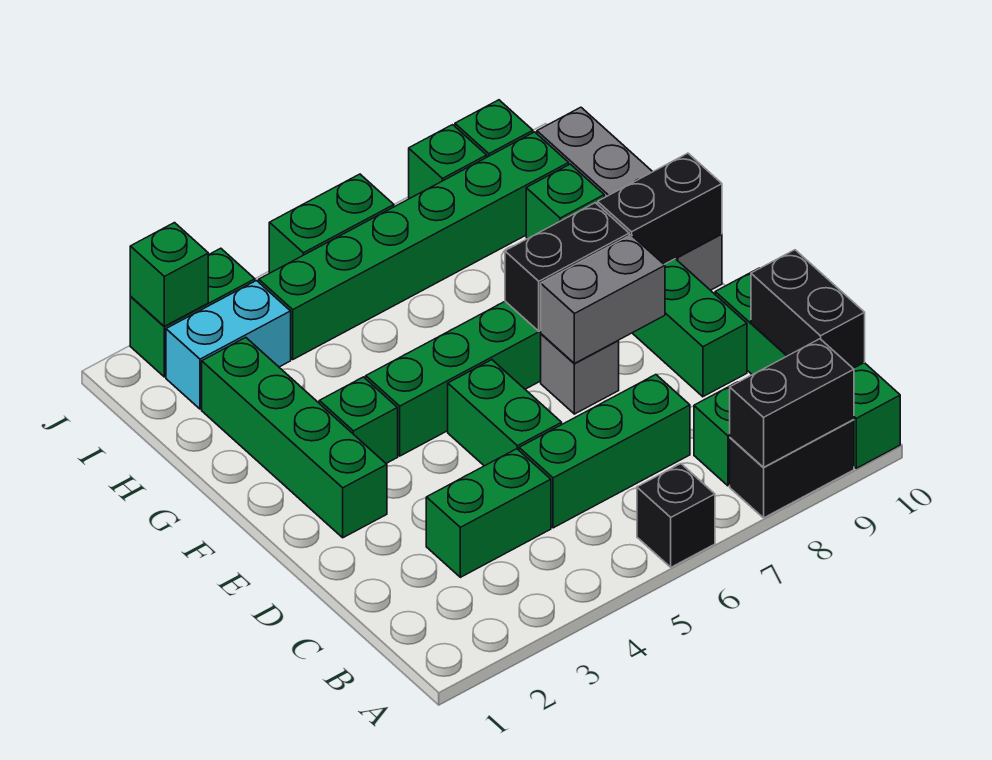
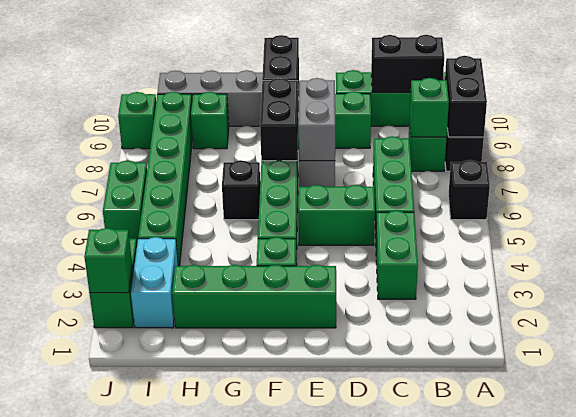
none -> black brick G6 level 1
green brick J8 level 1 -> green brick B8 level 2

